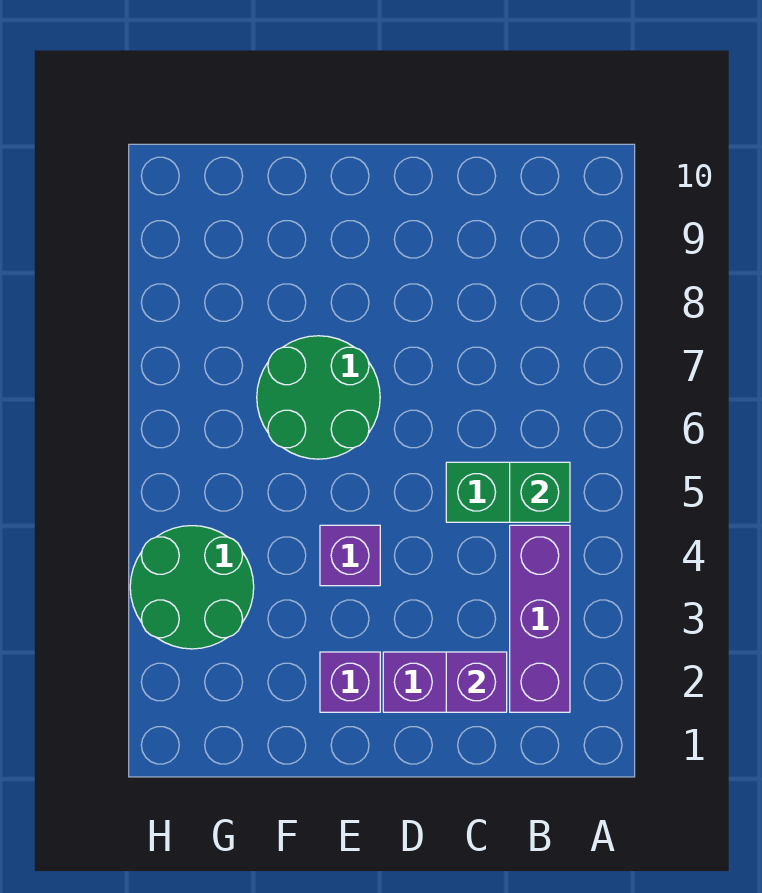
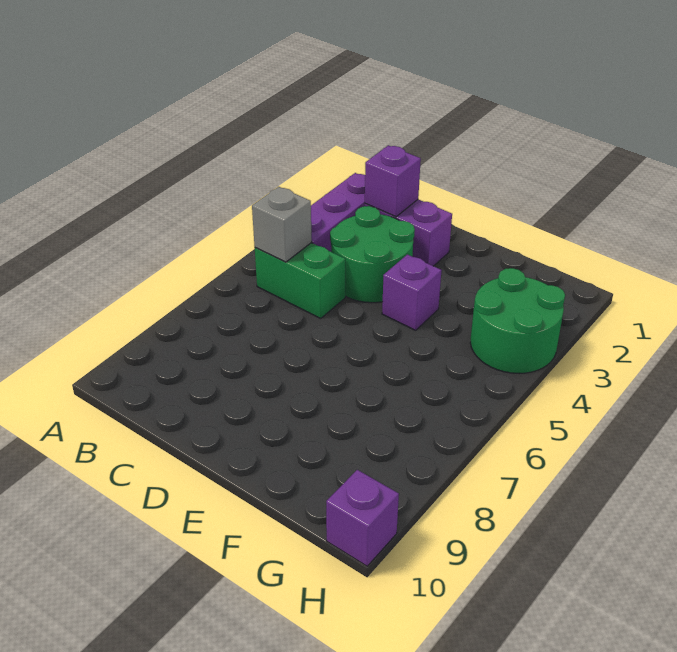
green brick B5 level 2 -> grey brick B5 level 2
purple brick E2 level 1 -> purple brick H10 level 1
green round brick E6:F7 level 1 -> green round brick C3:D4 level 1

